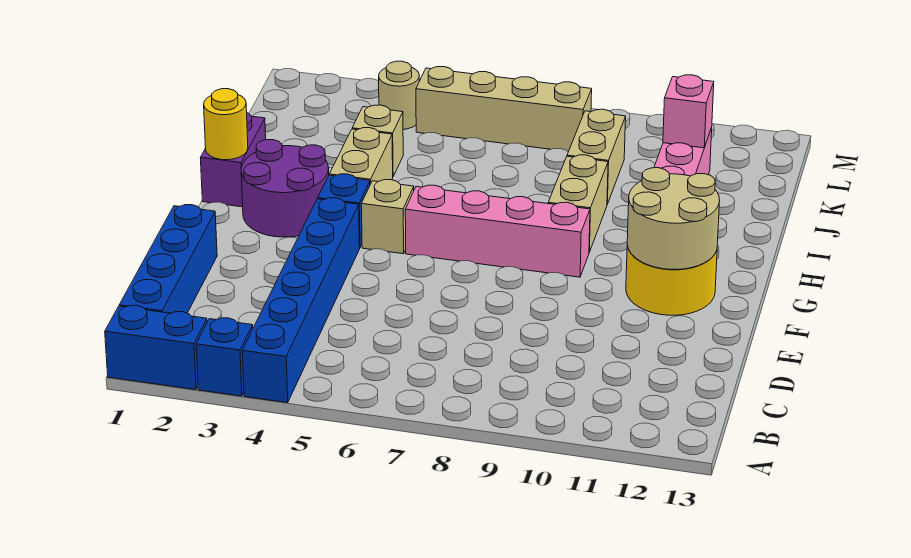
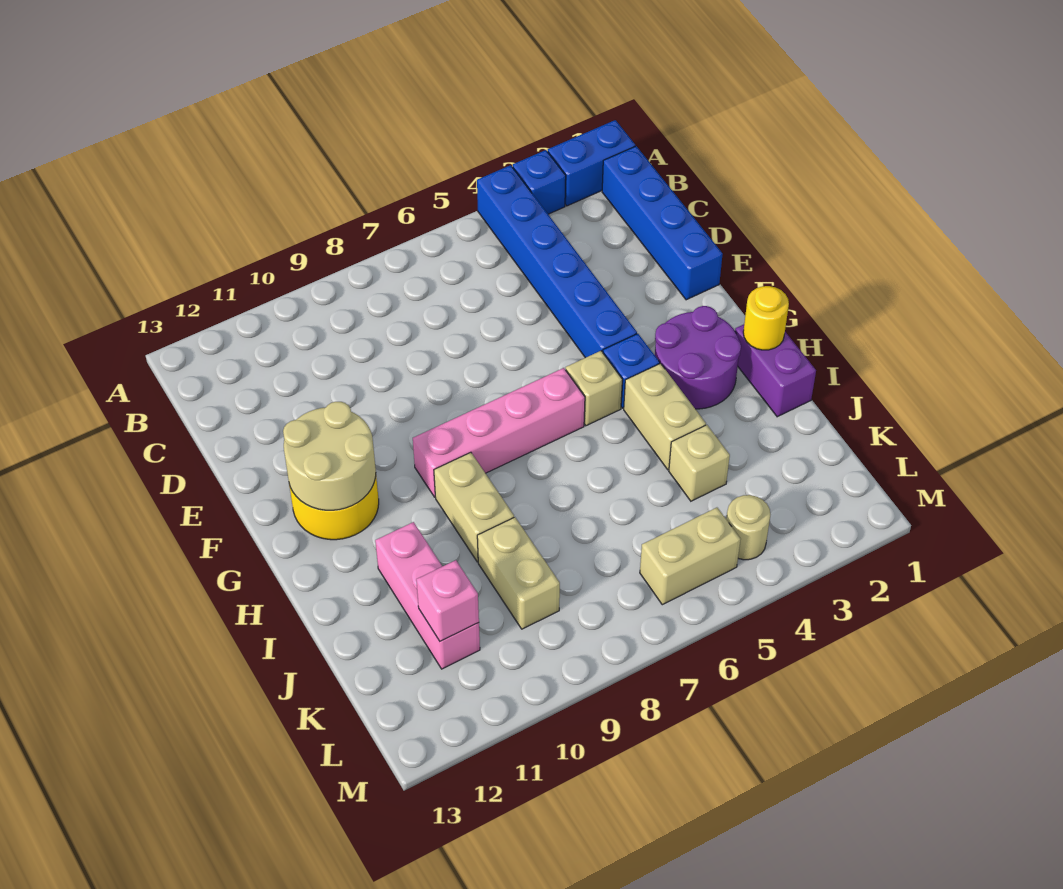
tan brick L5:L8 level 1 -> tan brick L5:L6 level 1

